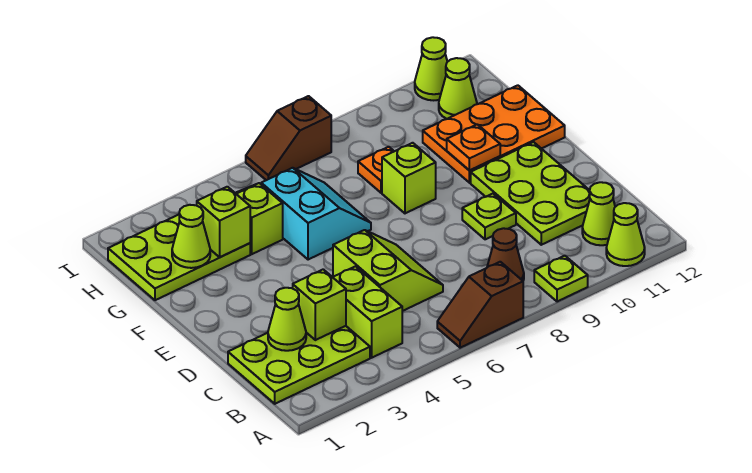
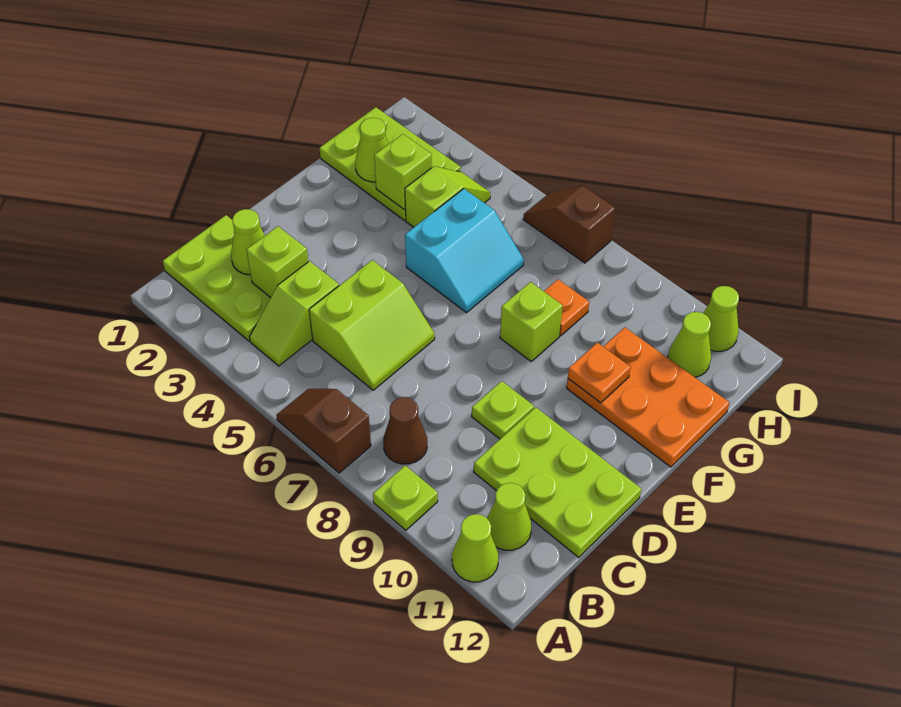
lime brick B4:C4 level 1 -> lime slope B4:C4 level 1 top C
lime plate C10:E11 level 1 -> lime plate C10:D12 level 1

